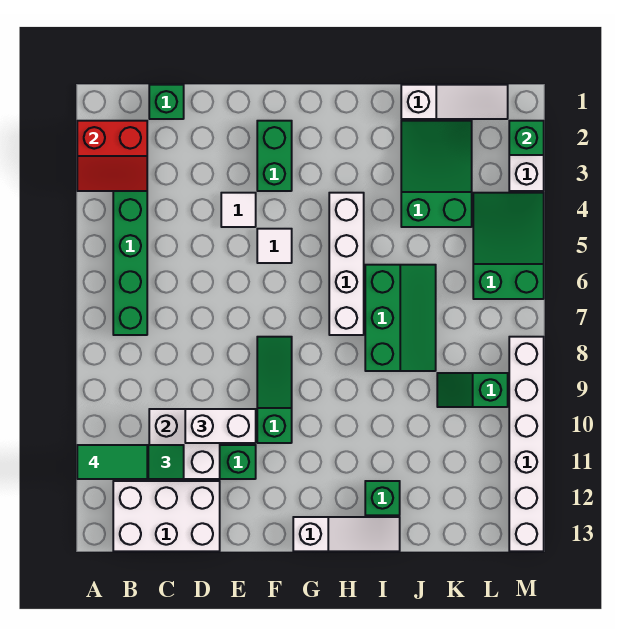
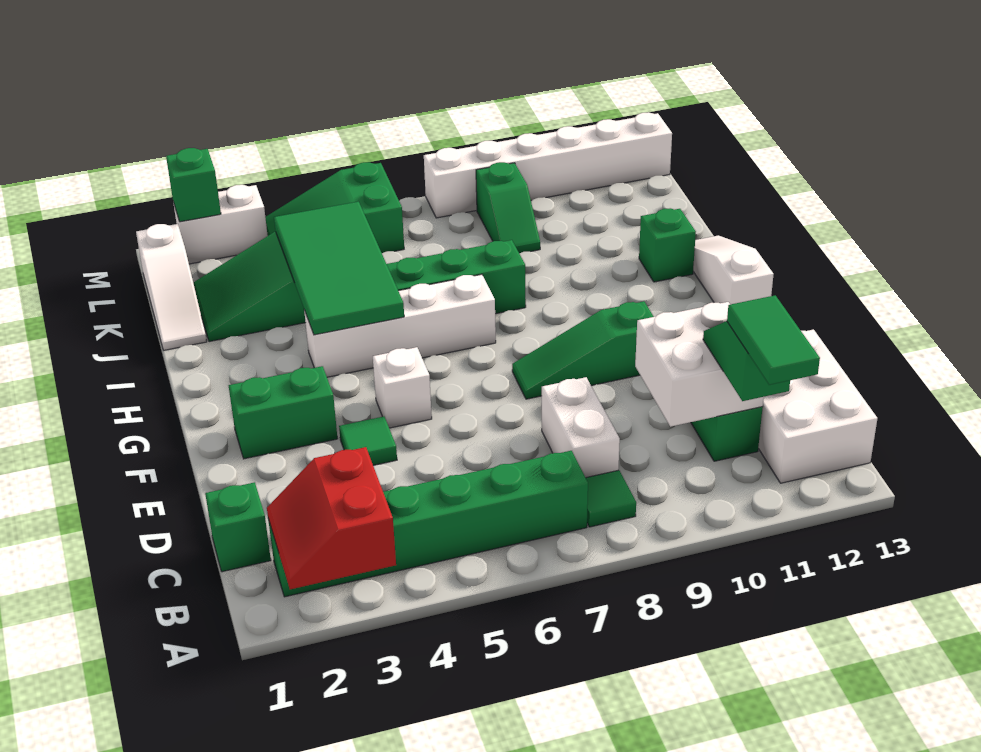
red slope A2:B3 level 2 top 2 -> red slope A2:B3 level 2 top 3
none -> green tile B8 level 1
white brick D10:E10 level 3 -> white brick C8:D8 level 1
white tile E4 level 1 -> green tile E4 level 1
white tile F5 level 1 -> white brick F5 level 1
none -> green tile H4:K5 level 2
white slope J1:L1 level 1 top J -> white slope J1:L1 level 1 top L

